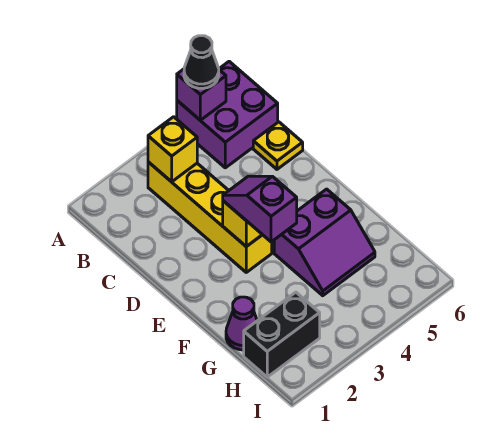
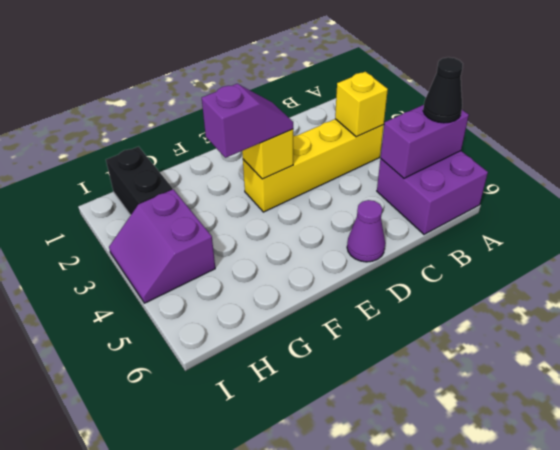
purple brick A5 level 2 -> purple brick A5:B5 level 2
yellow plate C6 level 1 -> none
purple slope F4:G5 level 1 top F -> purple slope H3:I4 level 1 top H
purple cone G1 level 1 -> purple cone D6 level 1

